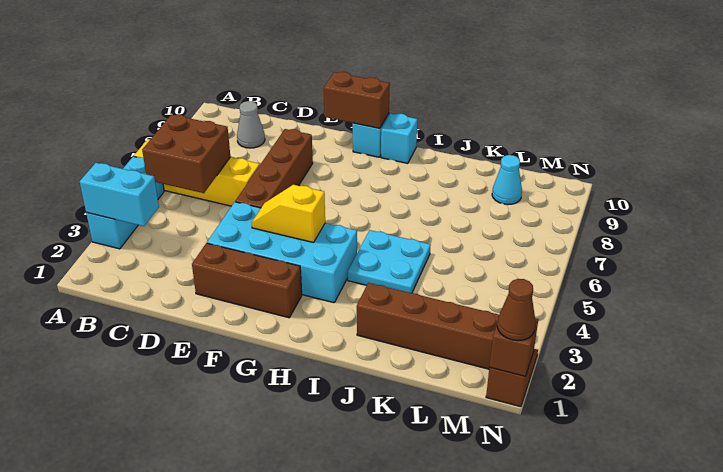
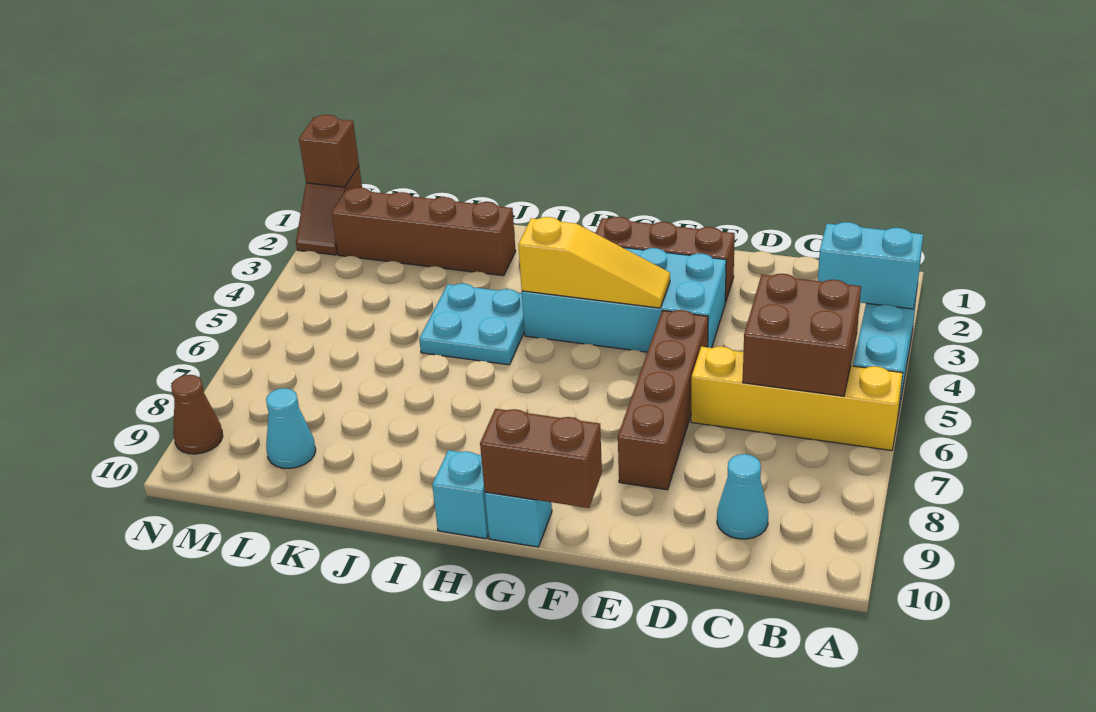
grey cone C9 level 1 -> cyan cone C9 level 1
yellow slope F4:G4 level 2 top G -> yellow slope F4:H4 level 2 top H
brown cone N1 level 3 -> brown cone N9 level 1

